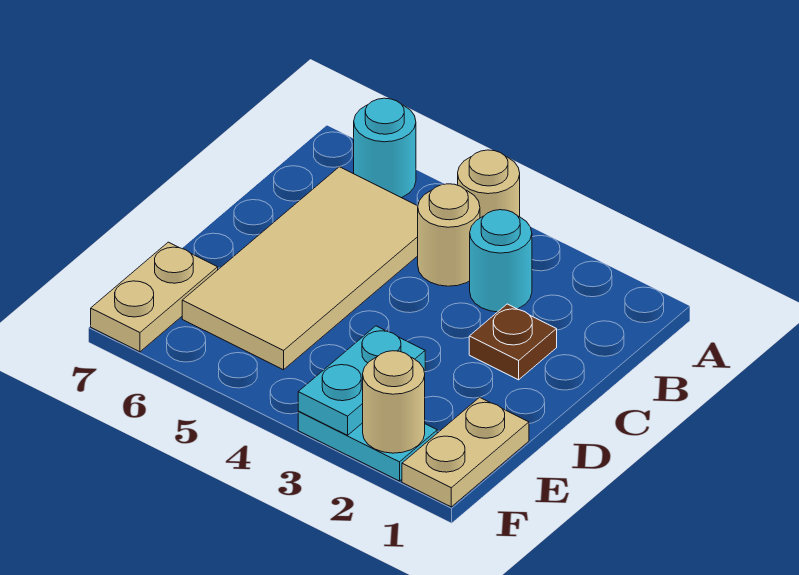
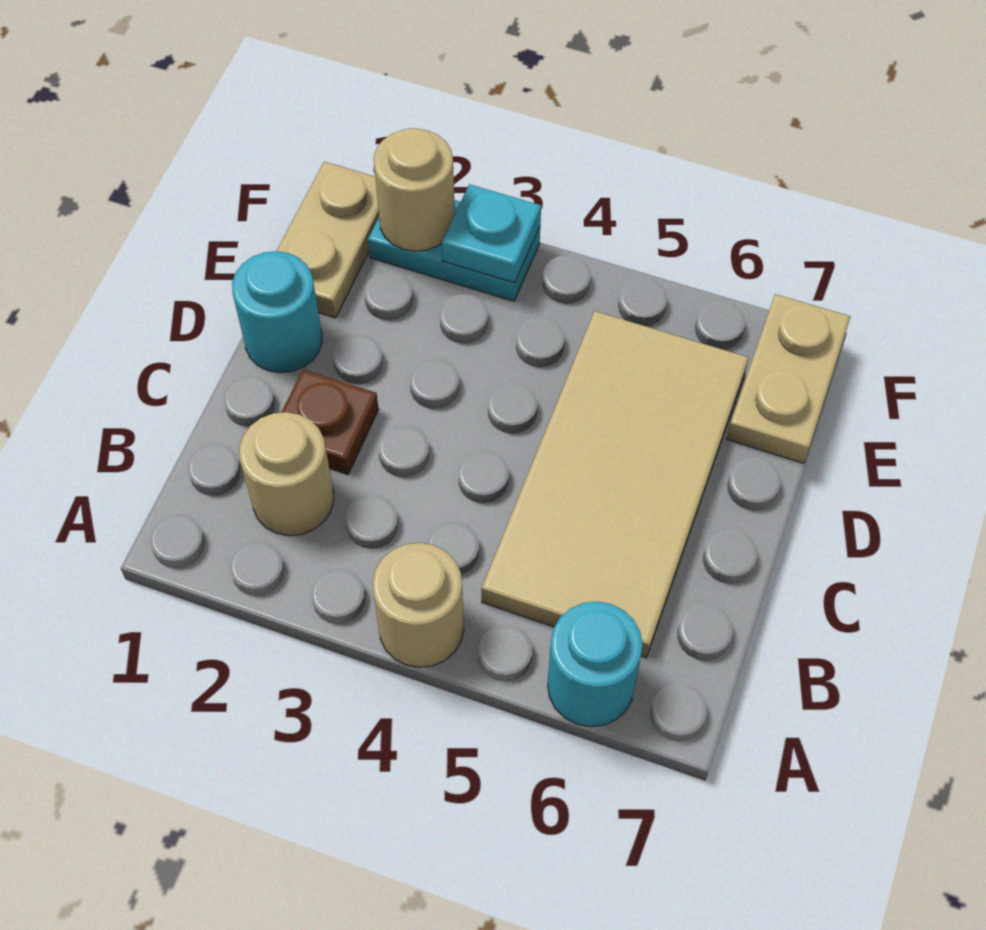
cyan round brick B3 level 1 -> cyan round brick D1 level 1
tan round brick B4 level 1 -> tan round brick B2 level 1
cyan plate E3:F3 level 2 -> cyan plate F3 level 2

